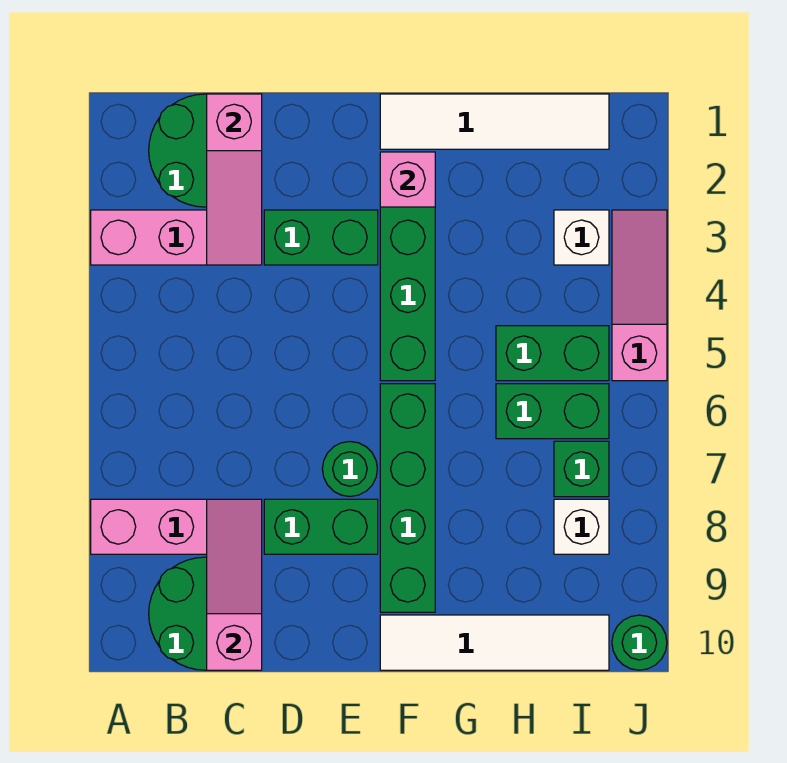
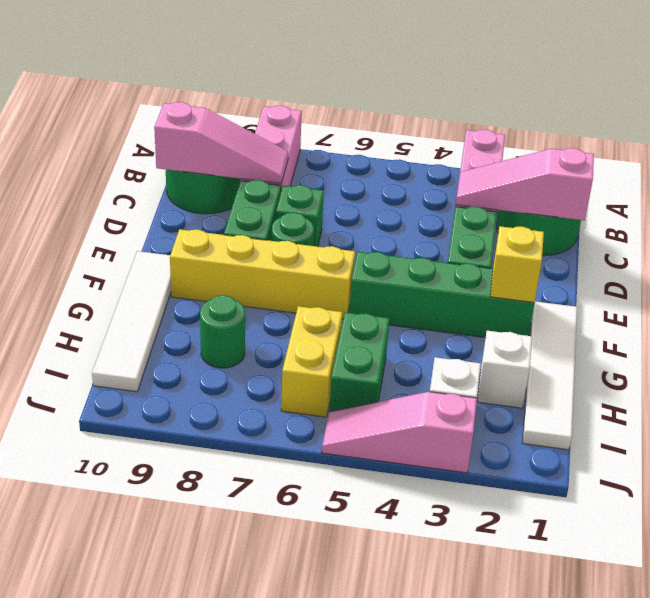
pink brick F2 level 2 -> yellow brick F2 level 2
green brick F6:F9 level 1 -> yellow brick F6:F9 level 1
green brick H6:I6 level 1 -> yellow brick H6:I6 level 1
green brick I7 level 1 -> green brick D7 level 1
white brick I8 level 1 -> white brick H2 level 1
pink slope J3:J5 level 1 top 5 -> pink slope J3:J5 level 1 top 3
green round brick J10 level 1 -> green round brick H8 level 1

